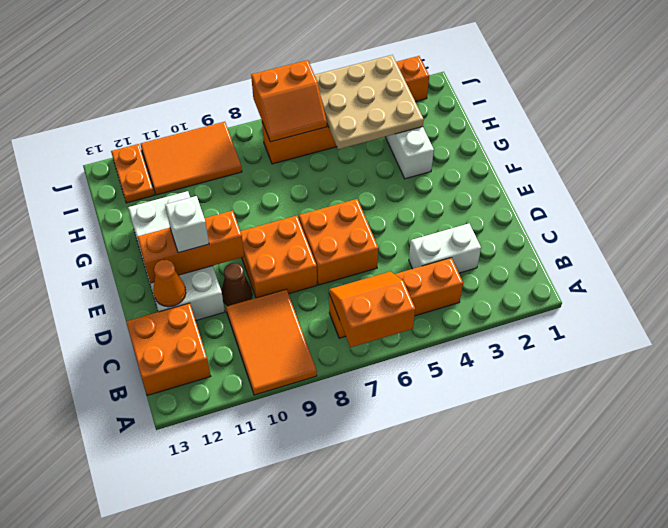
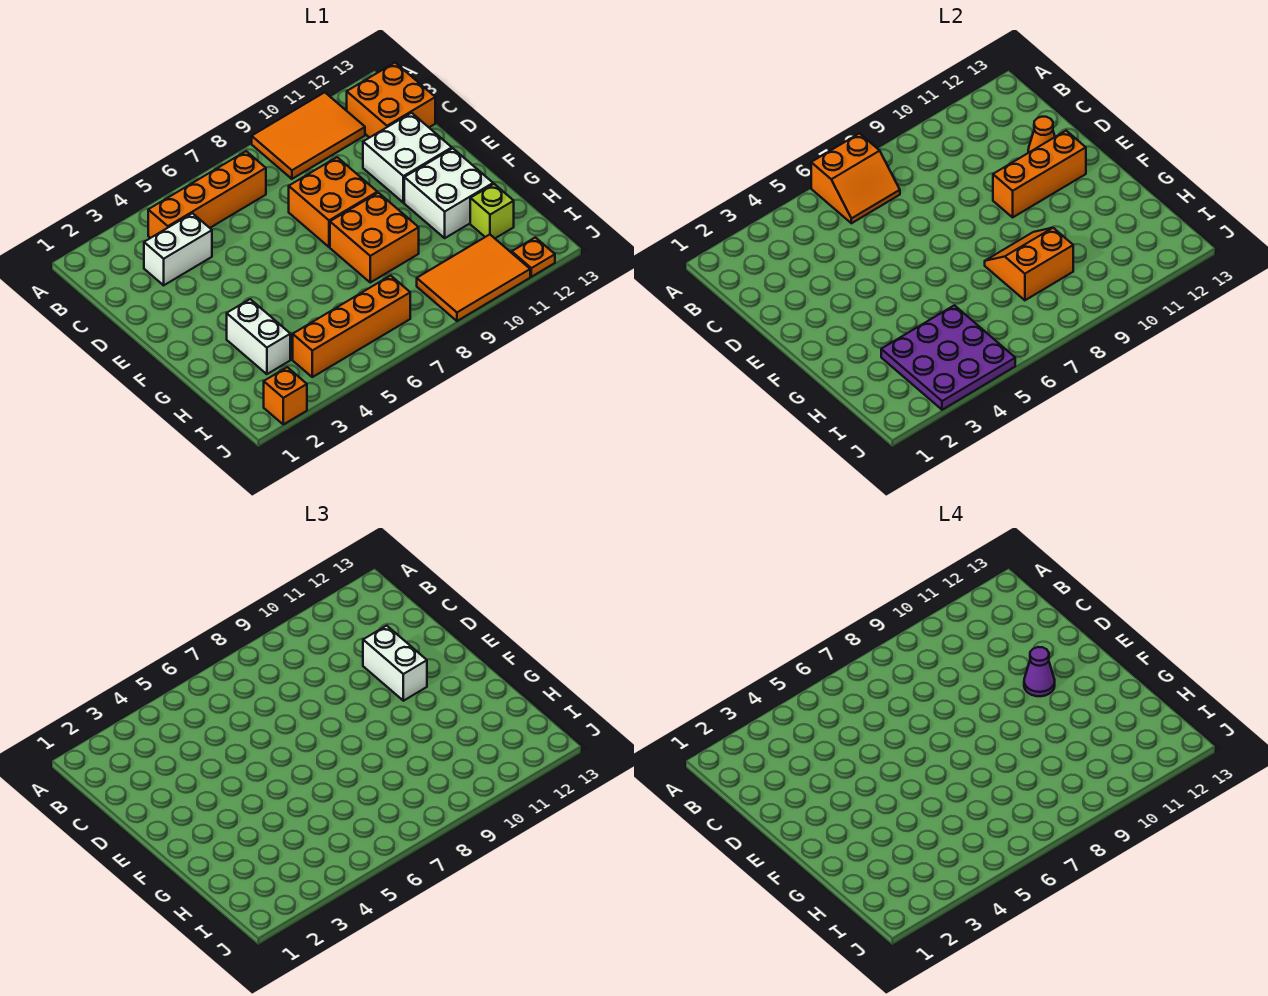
orange tile A9:C10 level 1 -> orange tile A9:B11 level 1
orange brick D6:E7 level 1 -> orange brick F8:G9 level 1
brown cone D10 level 1 -> none
white brick E11 level 3 -> white brick D11:E11 level 3
none -> purple cone E11 level 4
tan plate H3:J5 level 2 -> purple plate H3:J5 level 2
none -> lime brick H12 level 1
orange slope I6:J7 level 2 top J -> orange slope G8:H9 level 2 top H
orange plate I12:J12 level 1 -> orange plate J12 level 1

